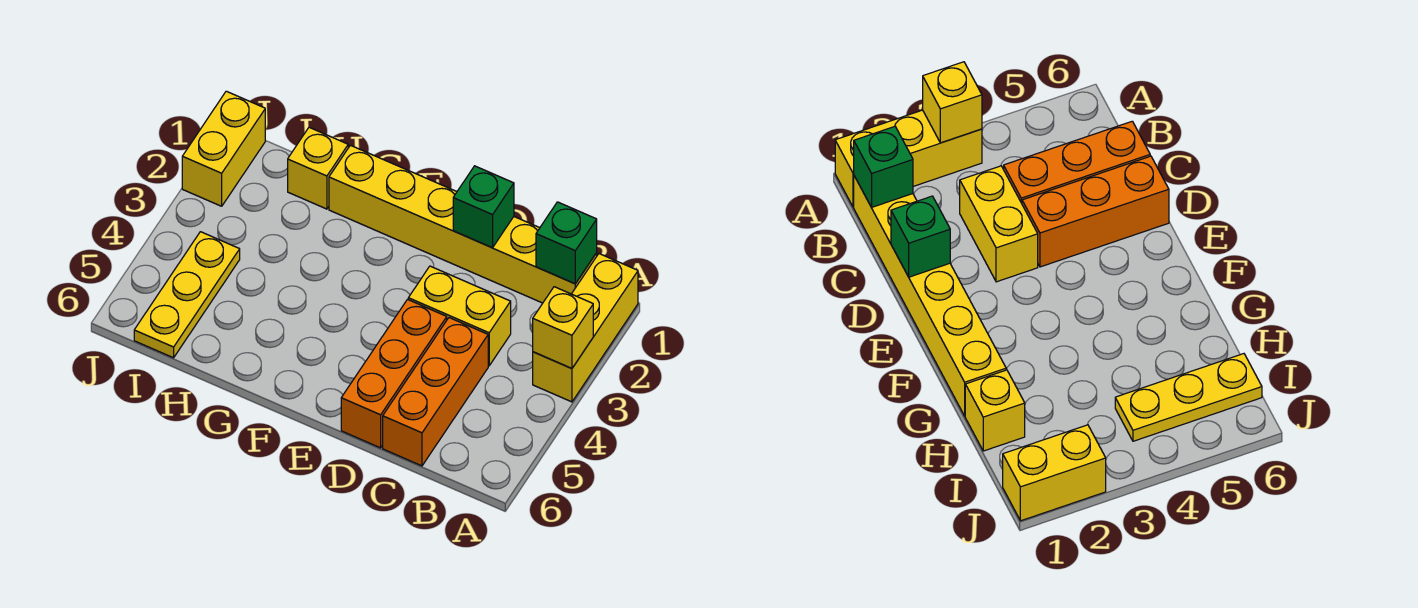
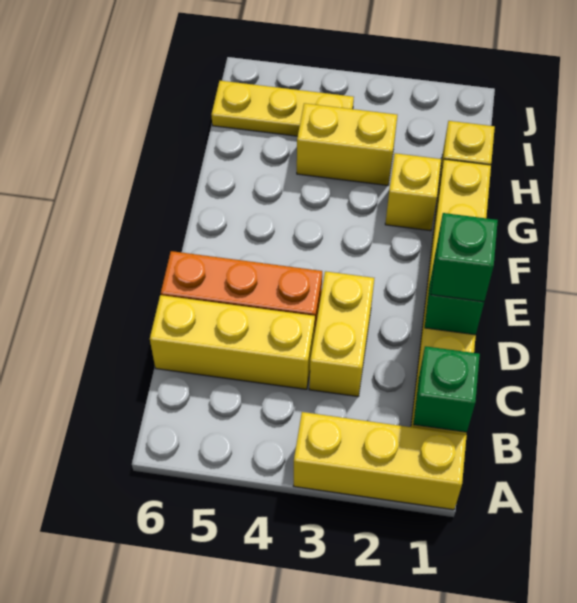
yellow brick A3 level 2 -> yellow brick G2 level 1
orange brick C4:C6 level 1 -> yellow brick C4:C6 level 1
none -> green brick D1 level 3
yellow brick J1:J2 level 1 -> yellow brick H3:H4 level 1

